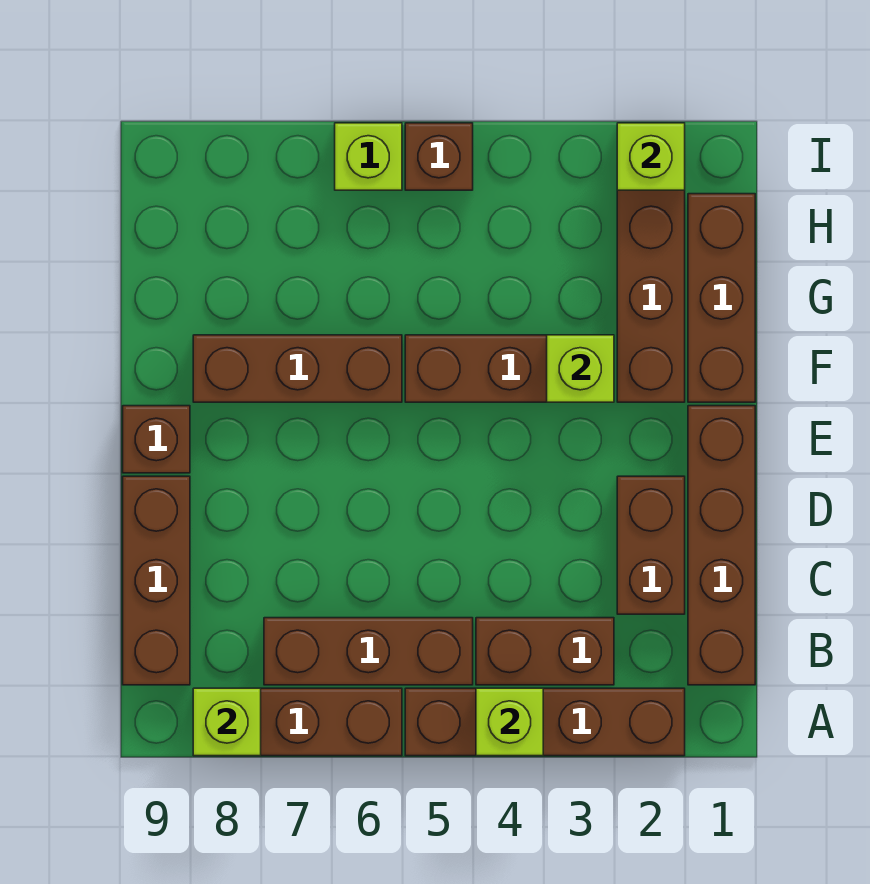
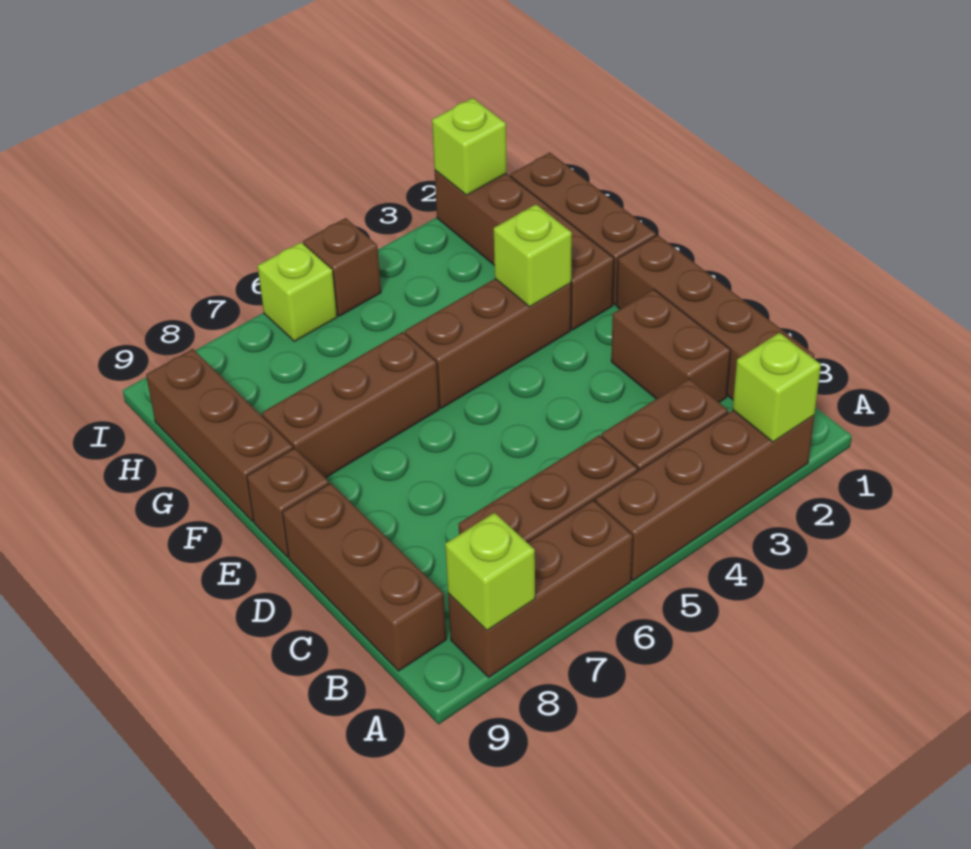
lime brick A4 level 2 -> lime brick A2 level 2
none -> brown brick F9:H9 level 1

